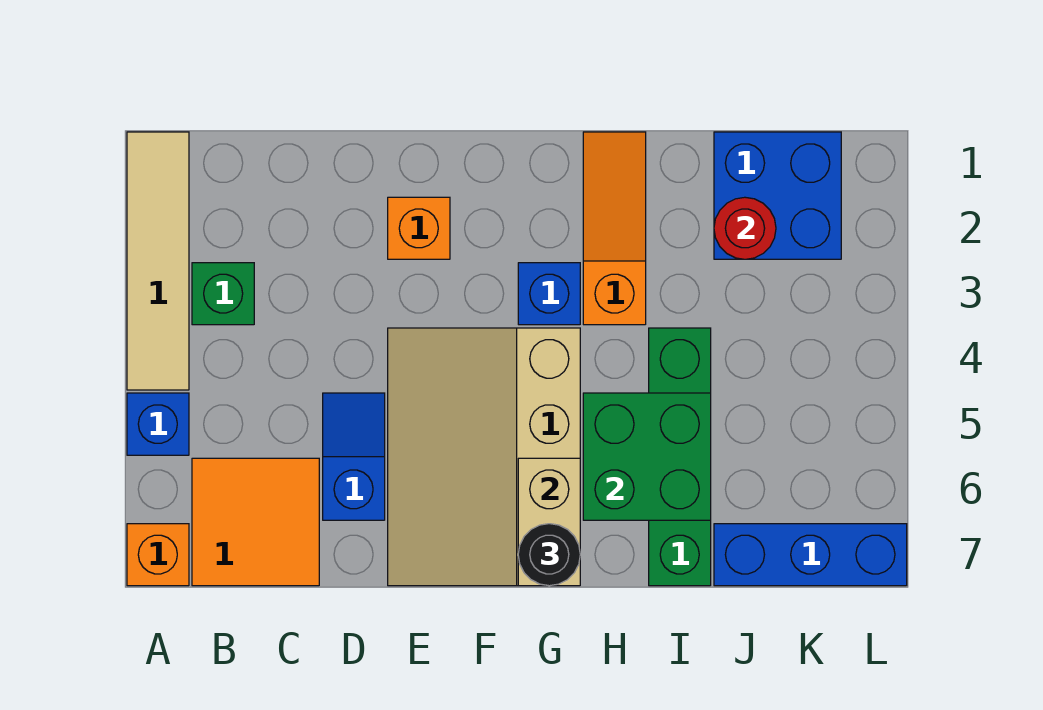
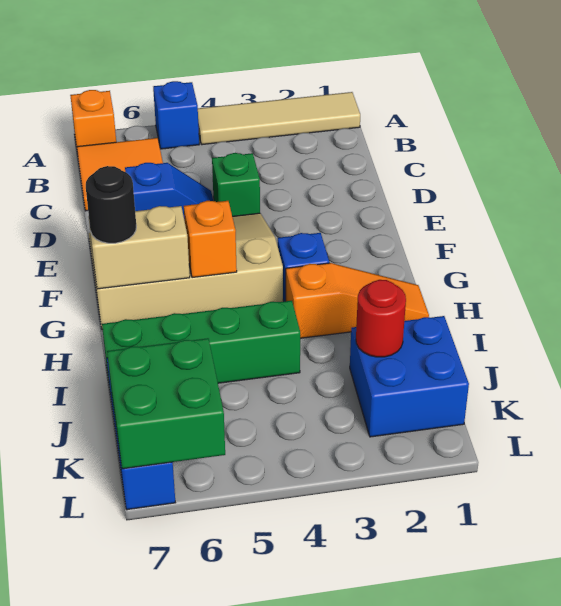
green brick B3 level 1 -> green brick D4 level 1
orange brick E2 level 1 -> orange brick G5 level 2
green brick H5:I6 level 2 -> green brick K6:L7 level 2

